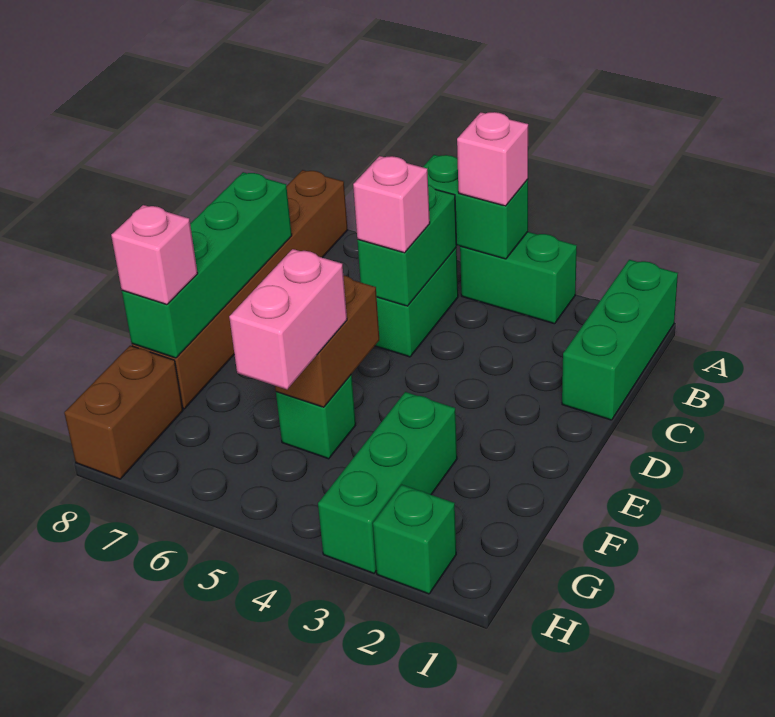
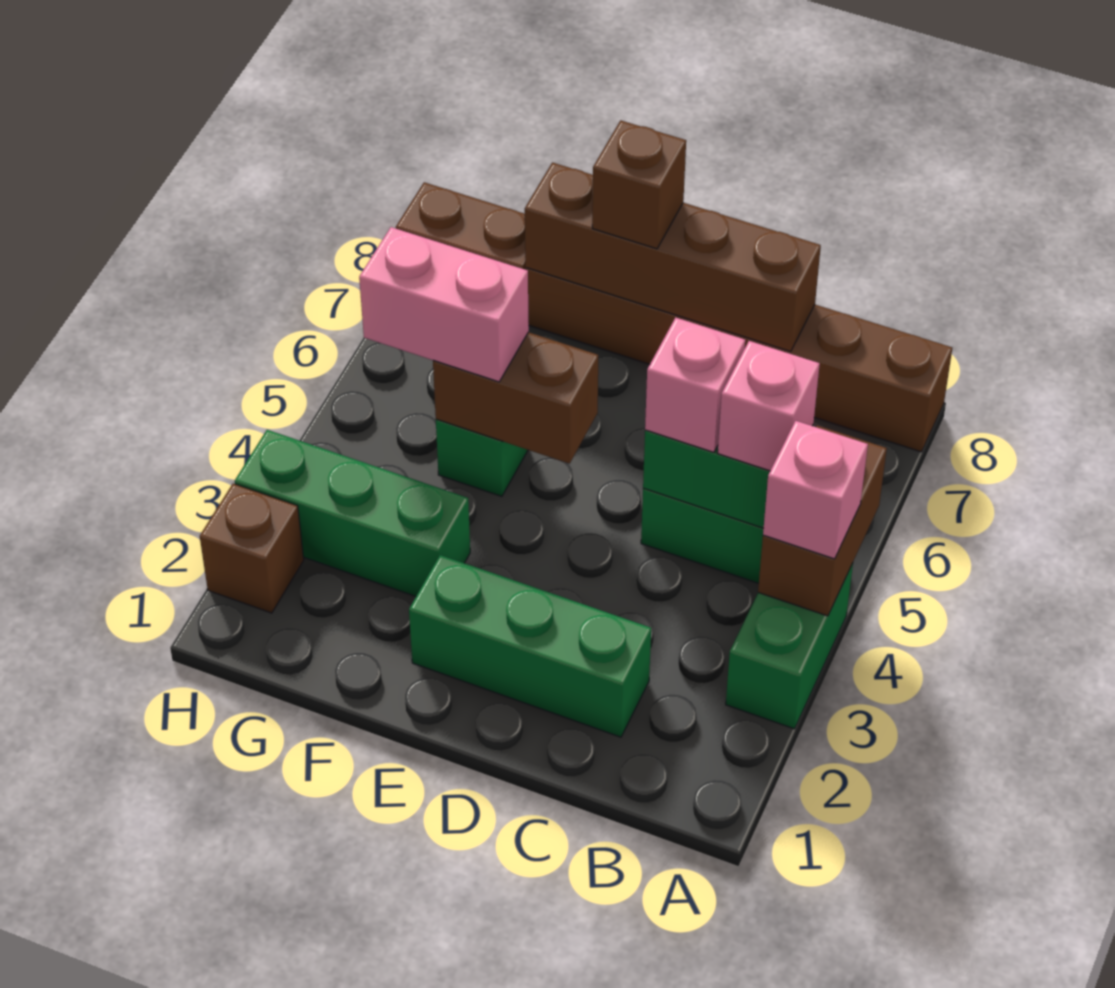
green brick A1:C1 level 1 -> green brick C2:E2 level 1
green brick A4:A5 level 2 -> brown brick A4:A5 level 2
green brick C8:F8 level 2 -> brown brick C8:F8 level 2
none -> brown brick E8 level 3
pink brick F8 level 3 -> pink brick B5 level 3
green brick H2 level 1 -> brown brick H2 level 1

